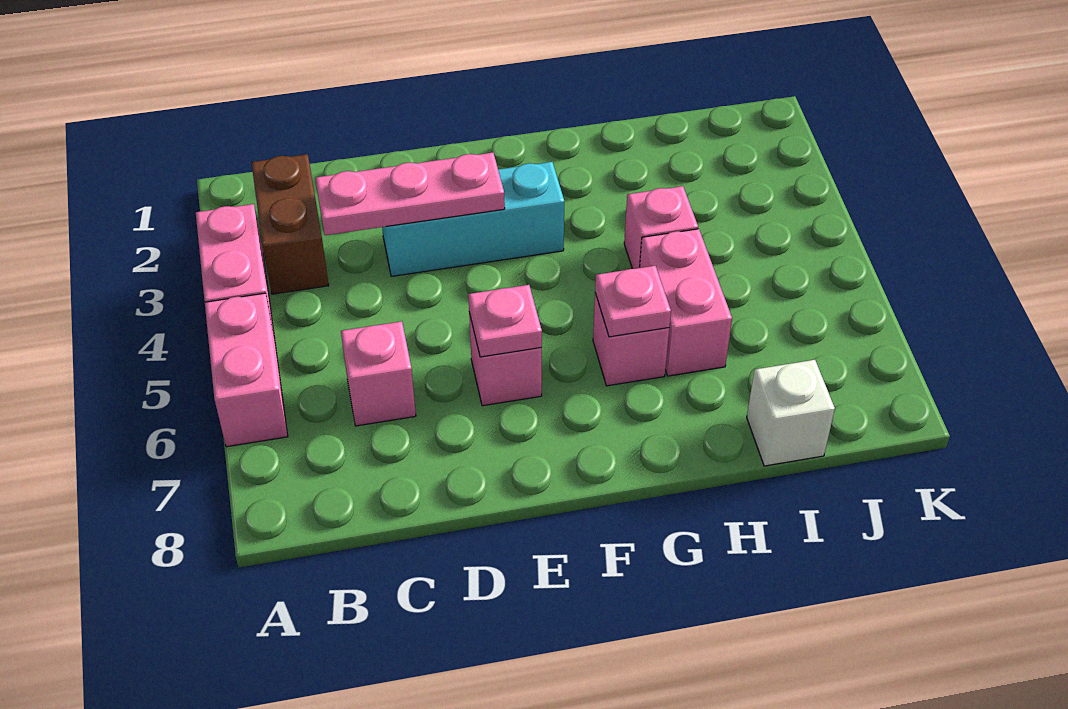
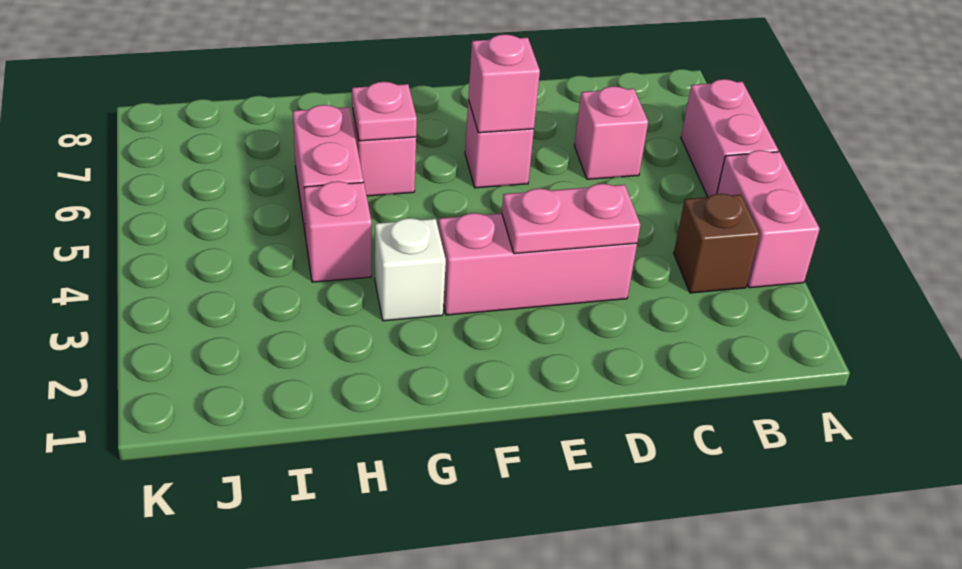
brown brick B2:B3 level 1 -> brown brick B3 level 1
pink plate C3:E3 level 2 -> pink plate D3:E3 level 2
cyan brick D3:F3 level 1 -> pink brick D3:F3 level 1
pink plate E6 level 2 -> pink brick E6 level 2
white brick I8 level 1 -> white brick G3 level 1

